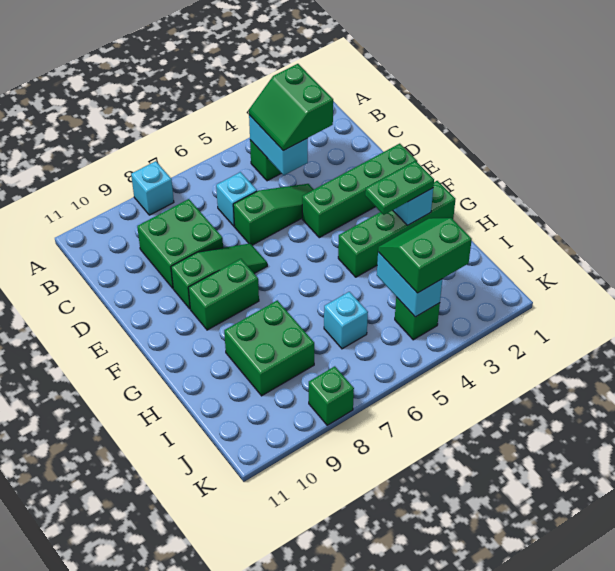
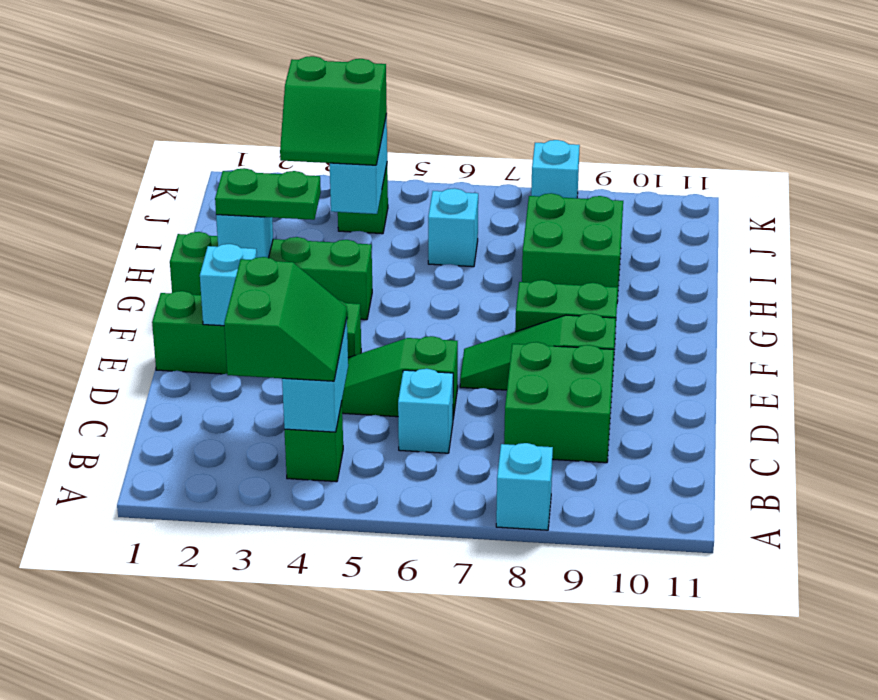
none -> cyan brick E2 level 2
green brick K8 level 1 -> cyan brick K8 level 1

